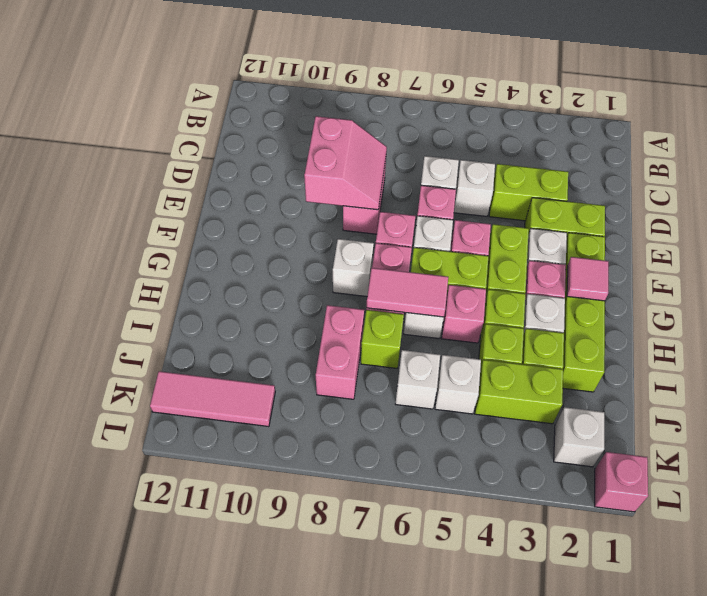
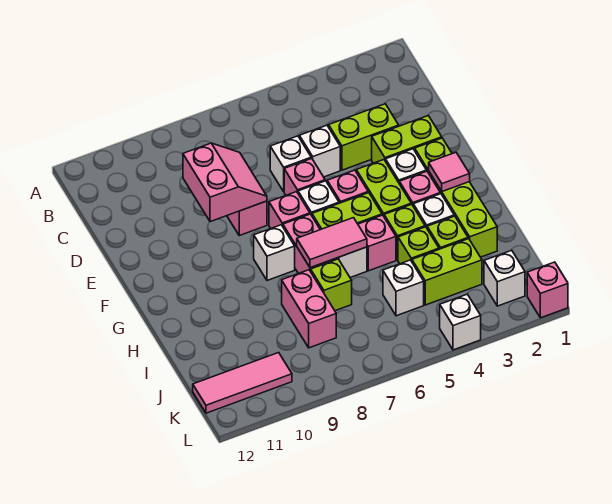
white brick J6 level 1 -> white brick L4 level 1

